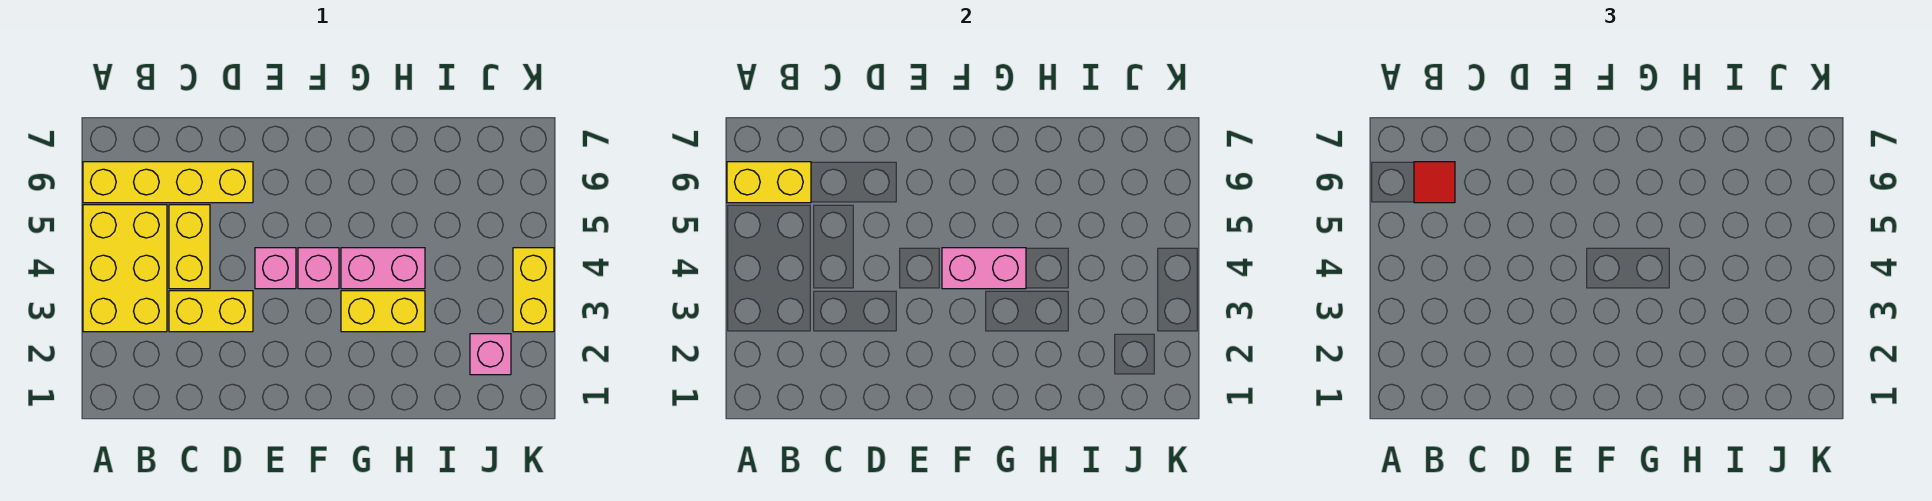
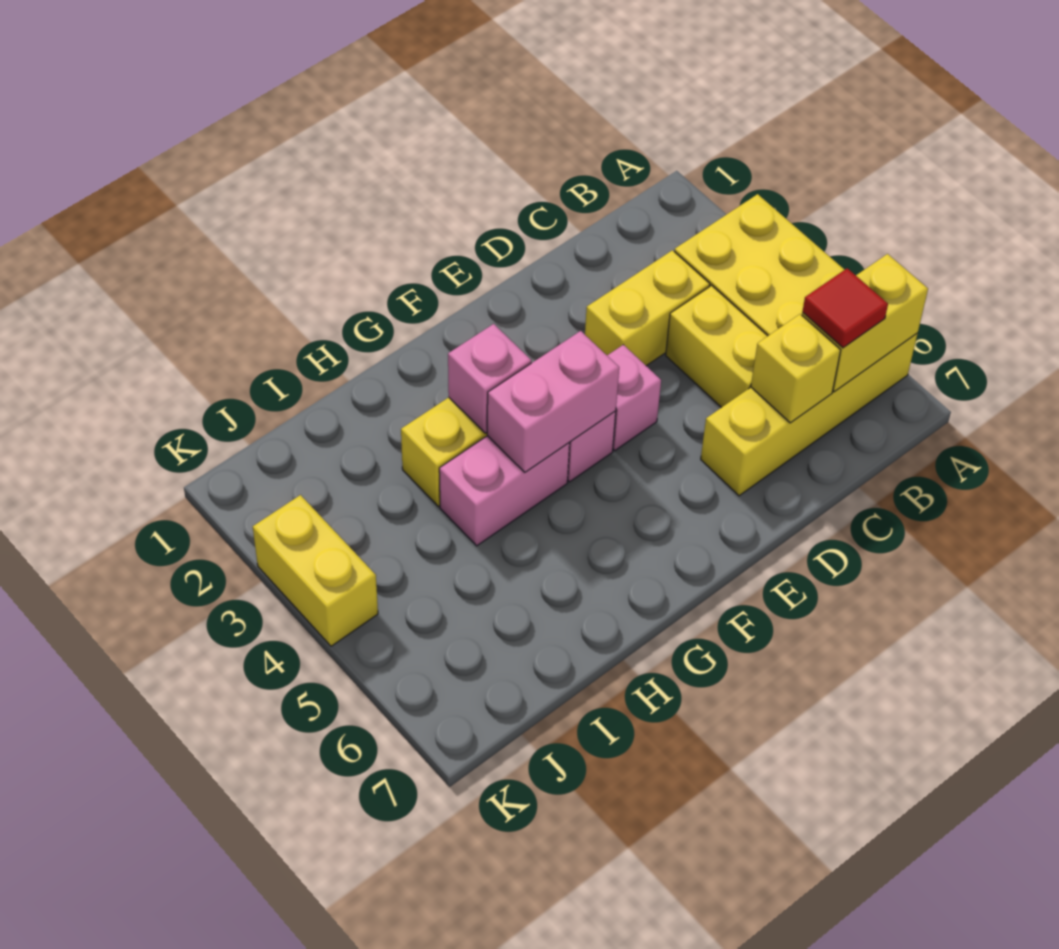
none -> yellow brick C6 level 2
pink brick J2 level 1 -> pink brick G3 level 2

